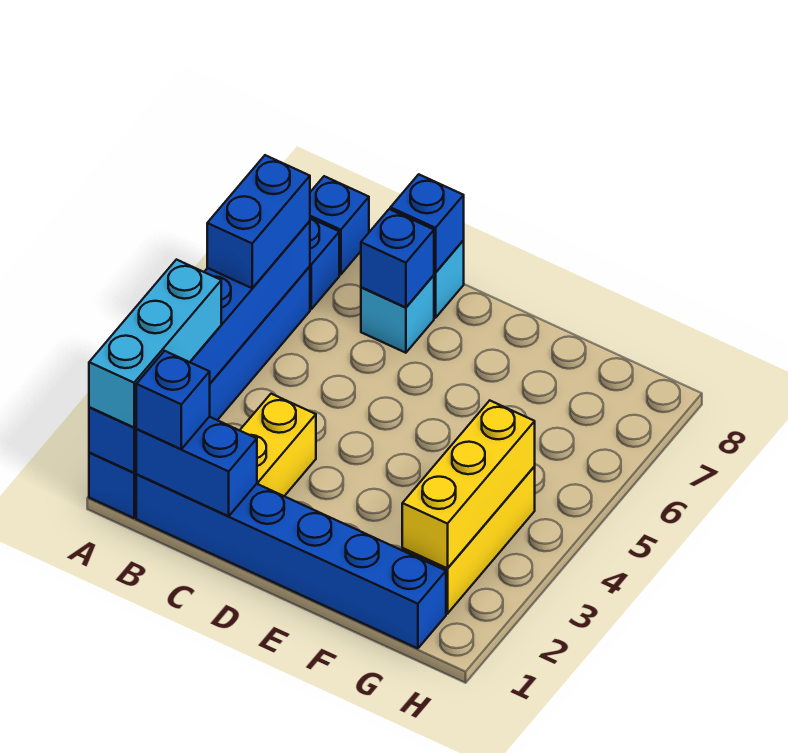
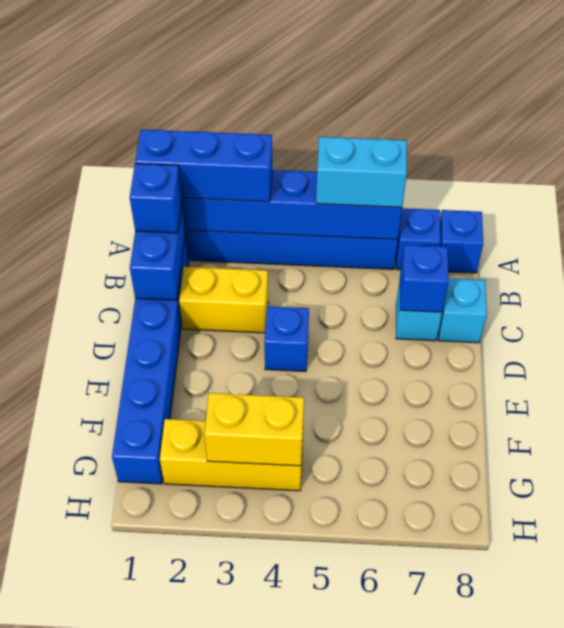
cyan brick A1:A3 level 3 -> blue brick A1:A3 level 3
blue brick A5:A6 level 3 -> cyan brick A5:A6 level 3
blue brick C8 level 2 -> blue brick D4 level 1
yellow brick G2:G4 level 2 -> yellow brick G3:G4 level 2

